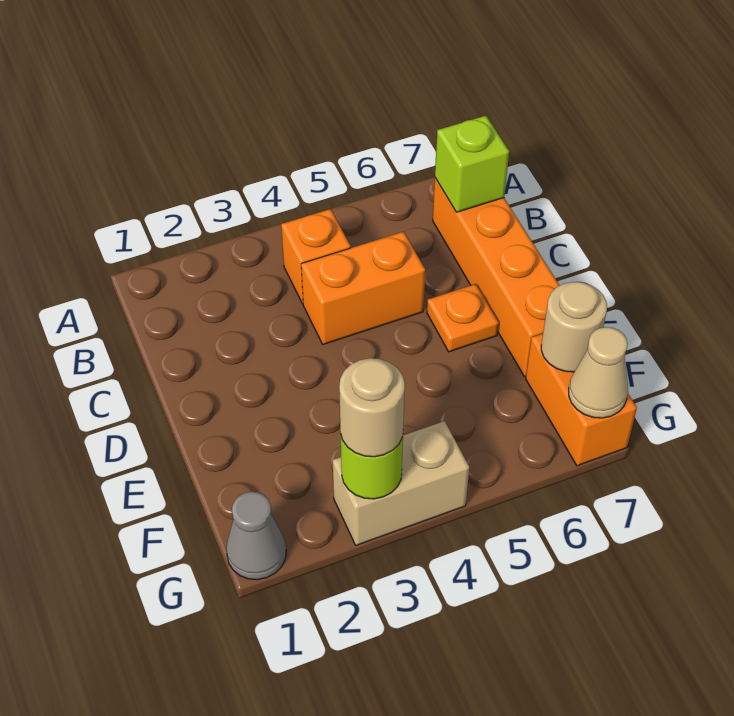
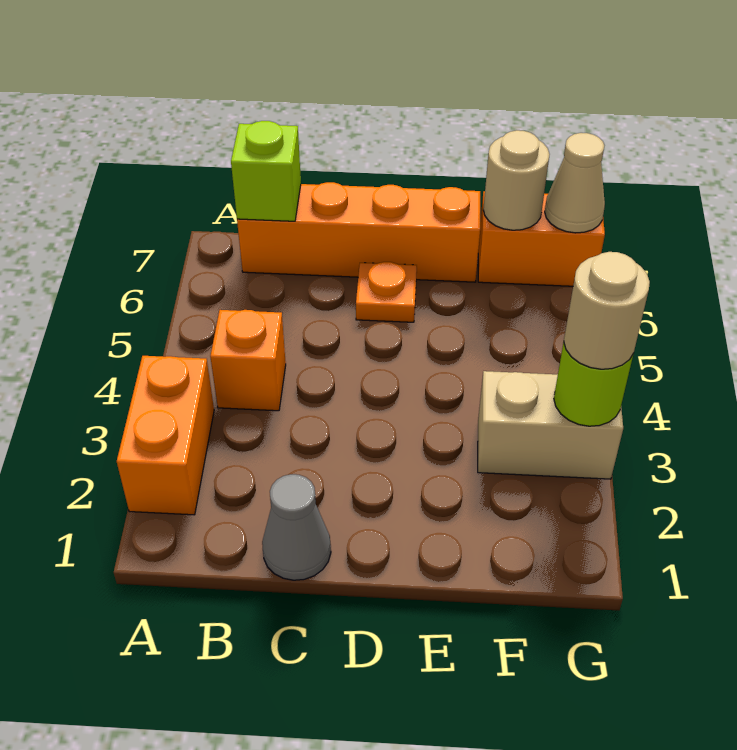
orange brick C4:C5 level 1 -> orange brick A2:A3 level 1
grey cone G1 level 1 -> grey cone C1 level 1
tan brick G3:G4 level 1 -> tan brick F3:G3 level 1

